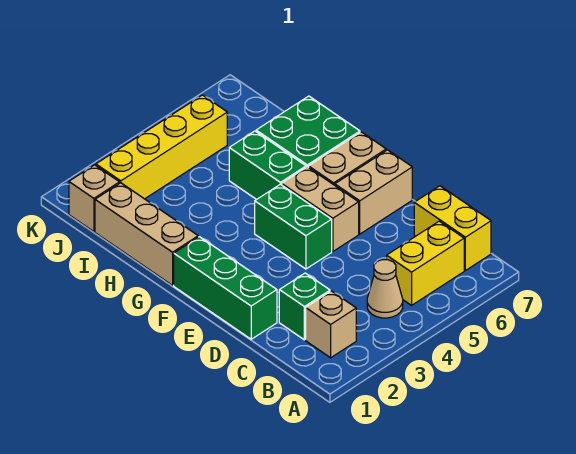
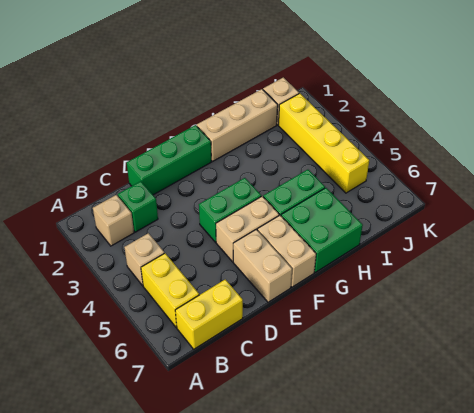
tan cone B4 level 1 -> tan brick B4 level 1

